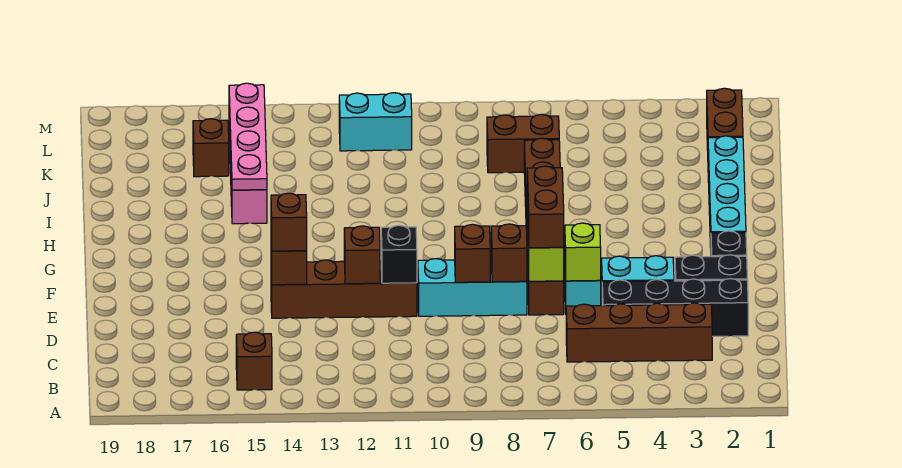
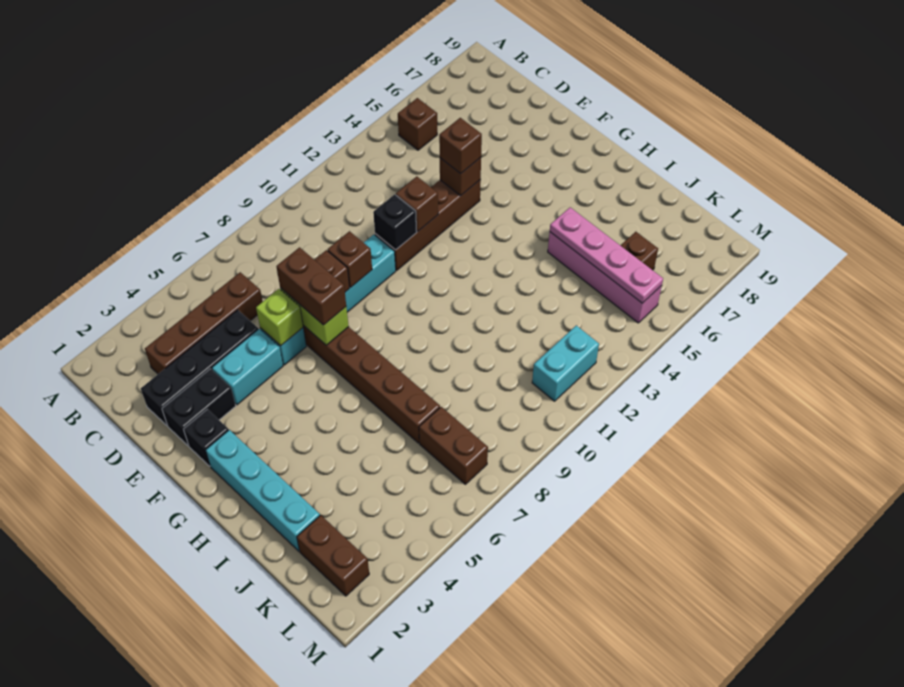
brown brick K7:K8 level 1 -> brown brick K7:L7 level 1

